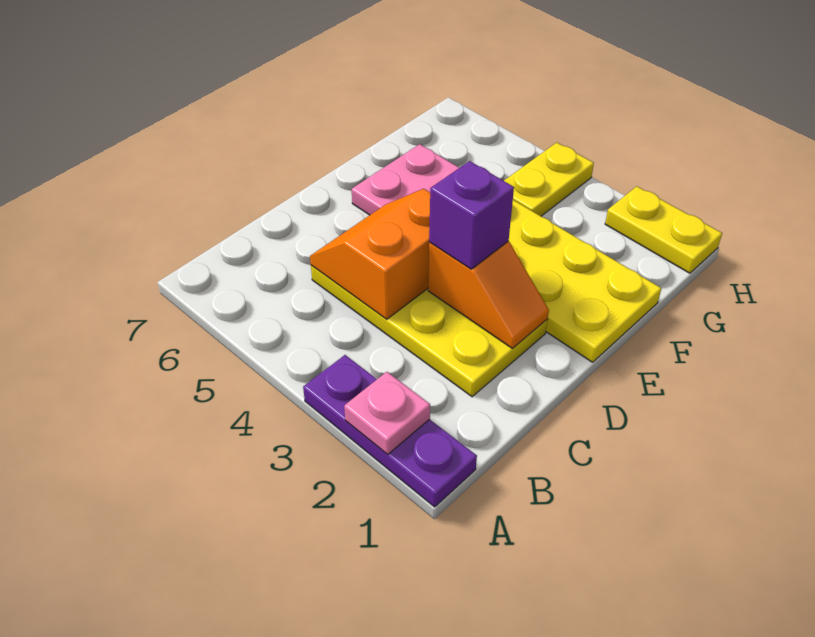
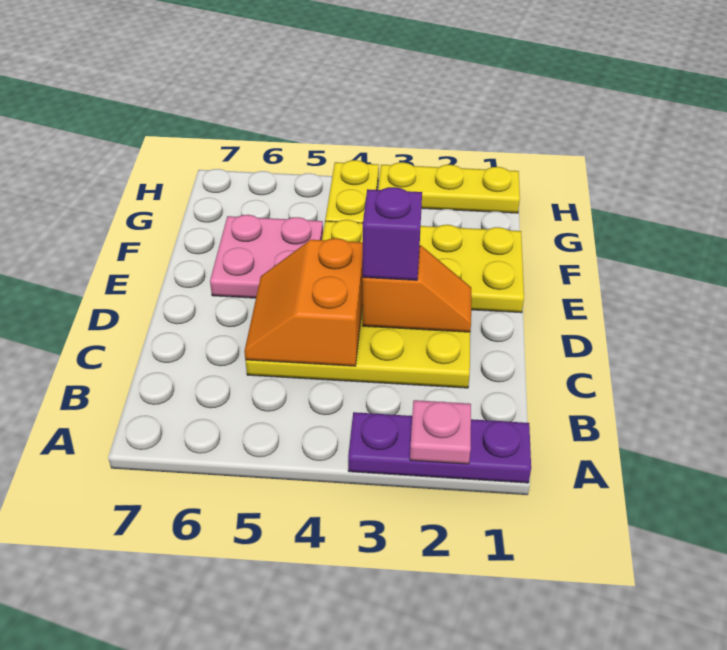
yellow plate H1:H2 level 1 -> yellow plate H1:H3 level 1

